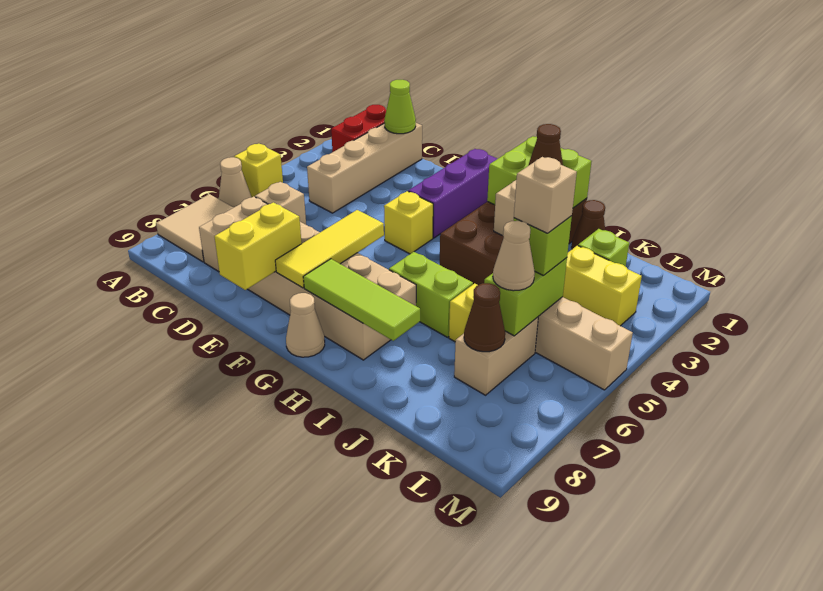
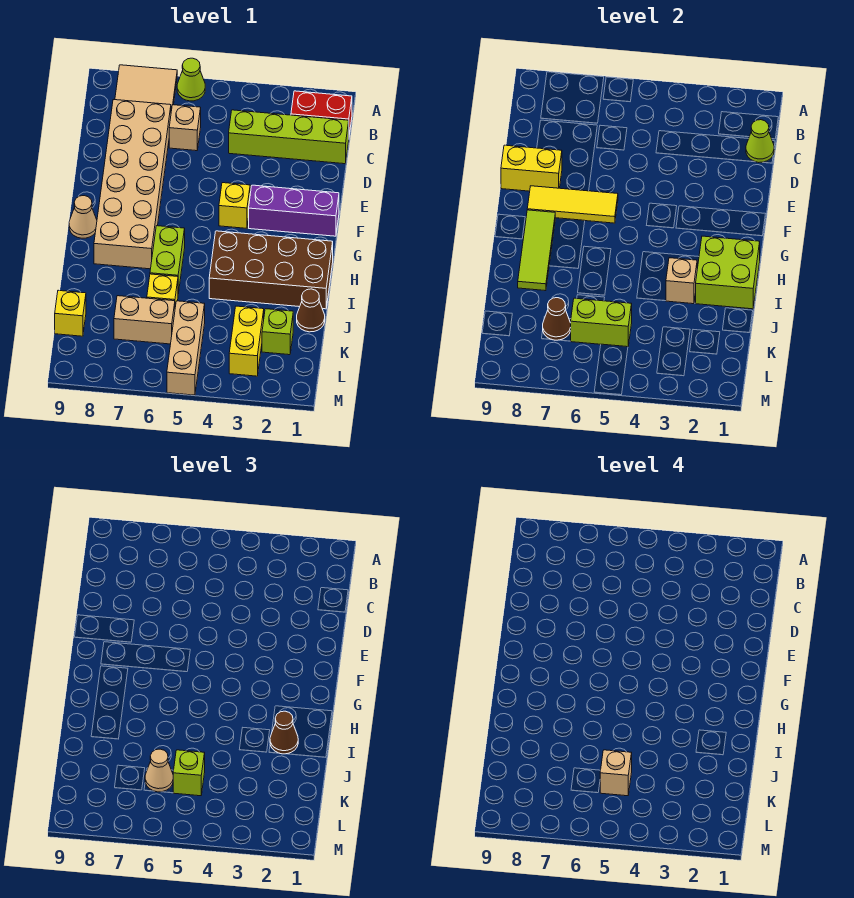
yellow brick A5 level 1 -> yellow brick K9 level 1
tan cone A6 level 1 -> lime cone A6 level 1
tan brick C1:C4 level 1 -> lime brick C1:C4 level 1

